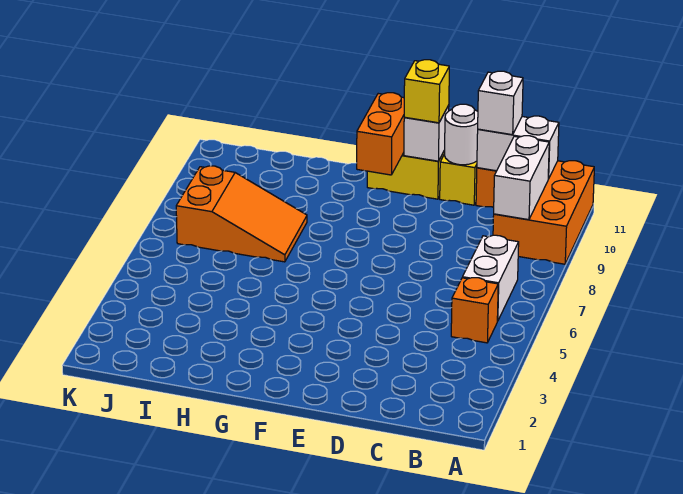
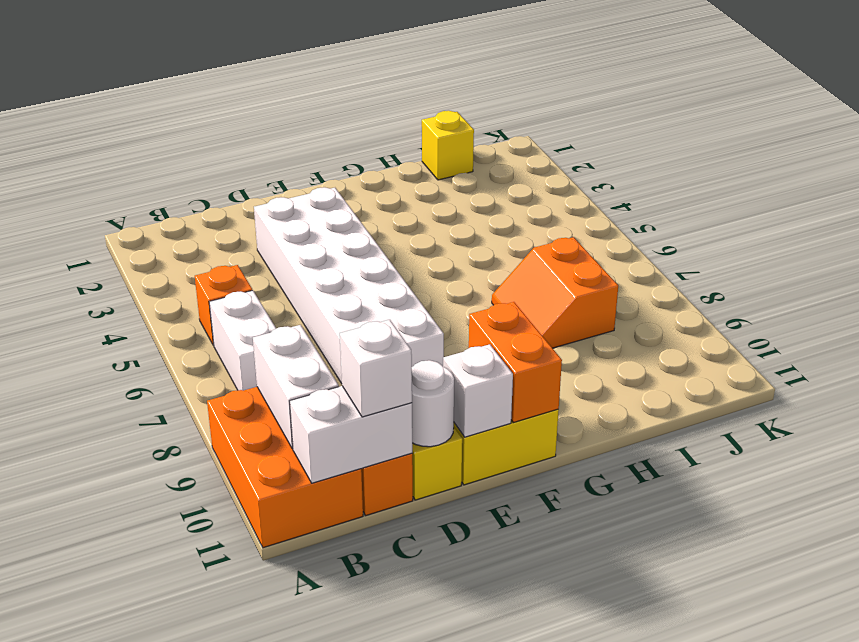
none -> white brick D3:E8 level 1
yellow brick E11 level 3 -> yellow brick I1 level 1
orange slope H7:J8 level 1 top J -> orange slope H7:I8 level 1 top I

